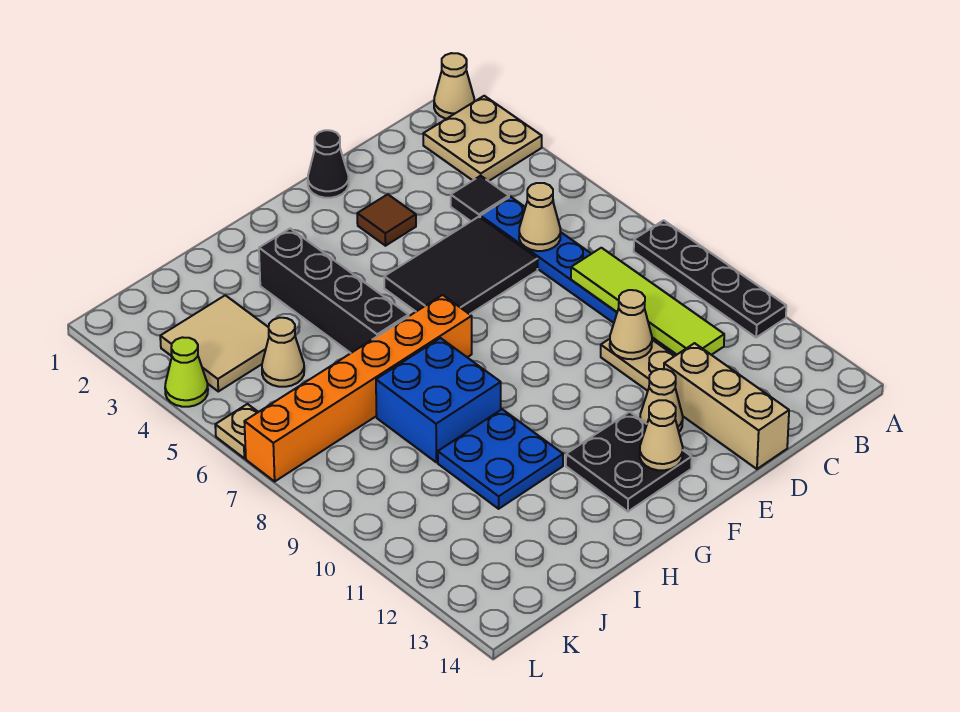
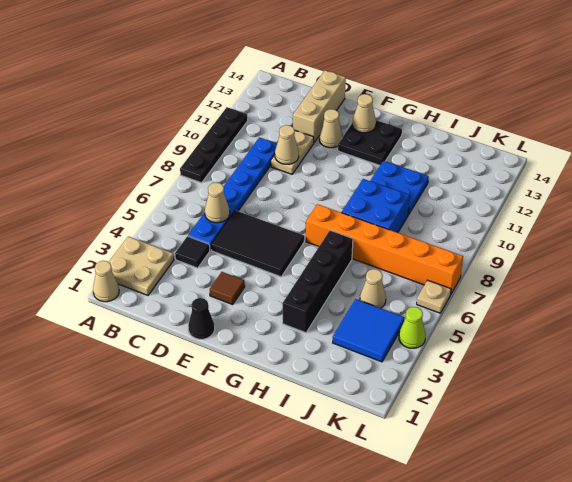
lime tile C8:C11 level 2 -> none
tan tile J3:K4 level 1 -> blue tile J3:K4 level 1

